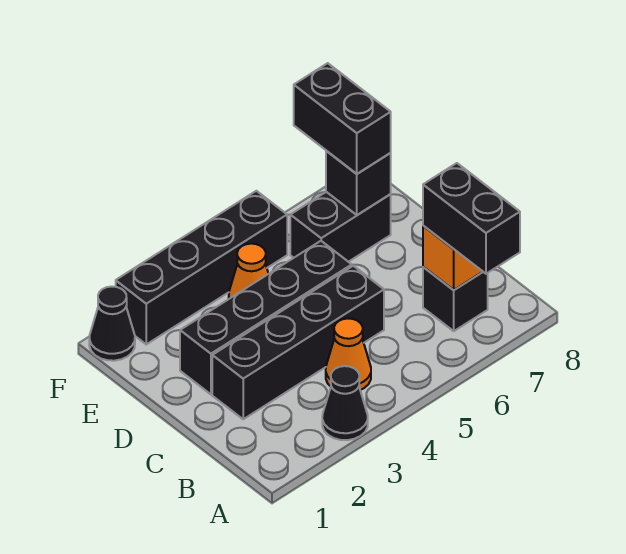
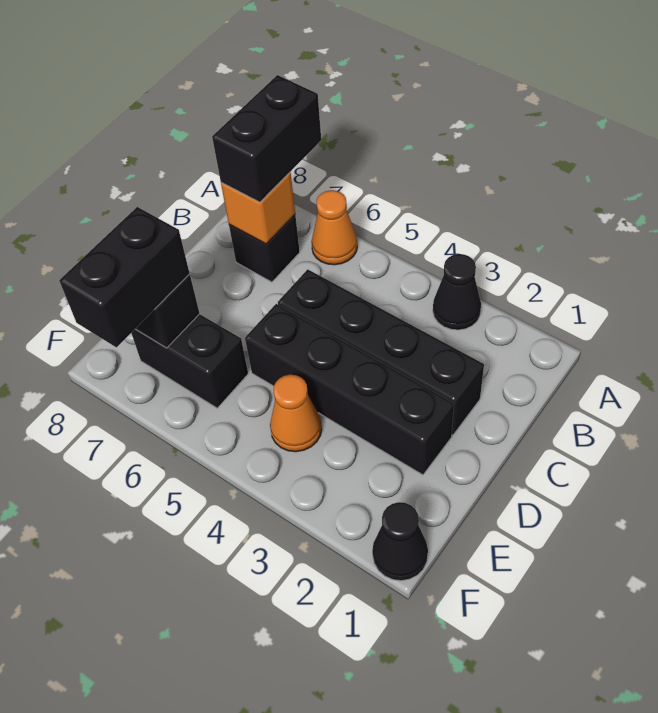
orange cone B4 level 1 -> orange cone A6 level 1
black brick F2:F5 level 1 -> none

